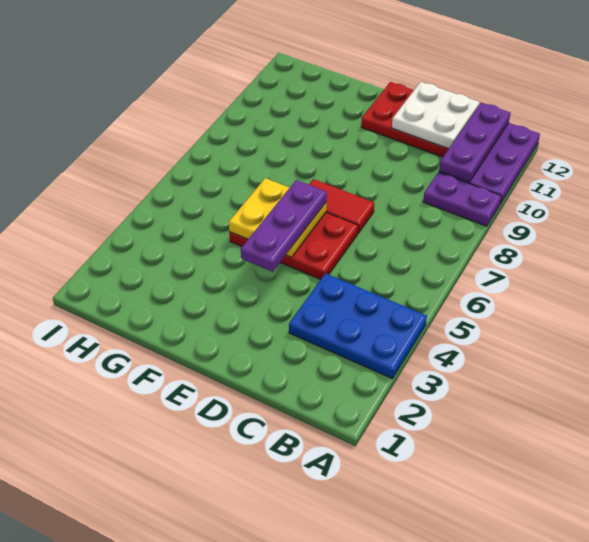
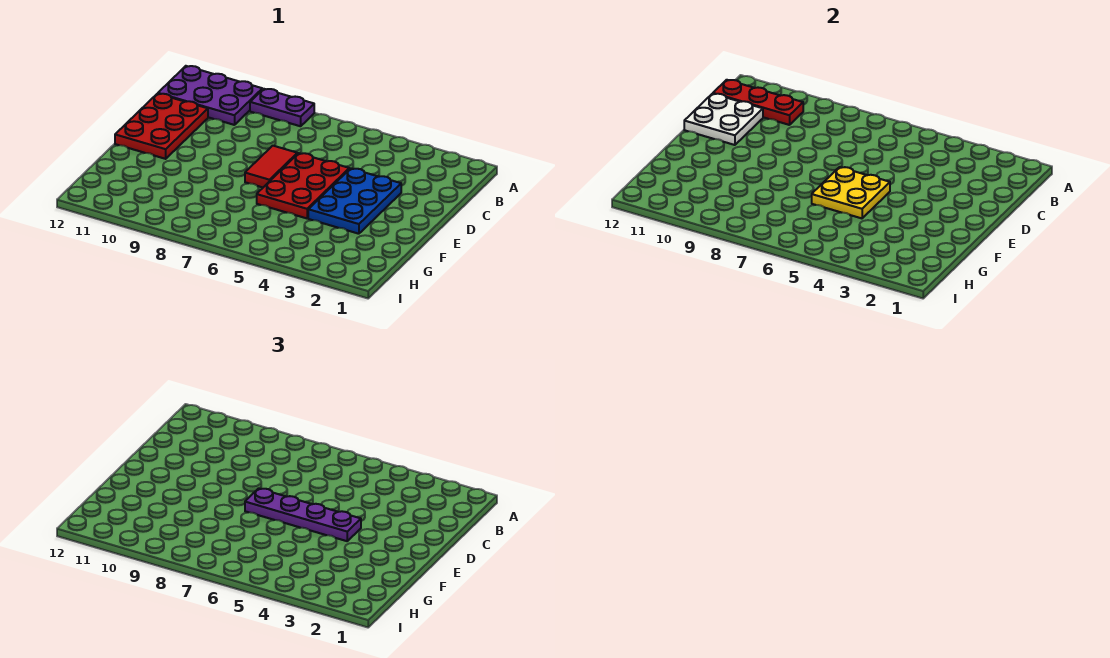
blue plate A3:C4 level 1 -> blue plate D3:F4 level 1
purple plate A9:B9 level 1 -> purple plate A8:A9 level 1
purple plate B10:B12 level 2 -> red plate B10:B12 level 2
purple plate E4:E6 level 3 -> purple plate E4:E7 level 3

